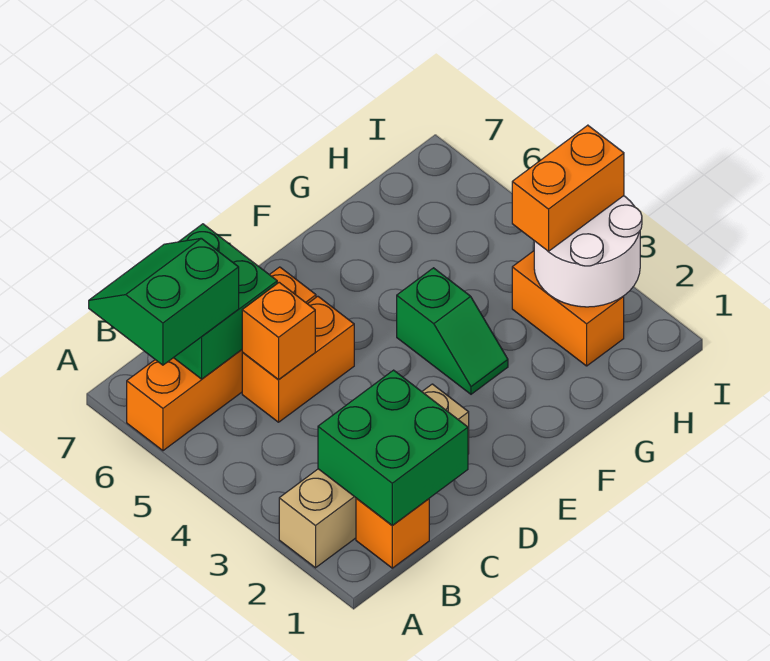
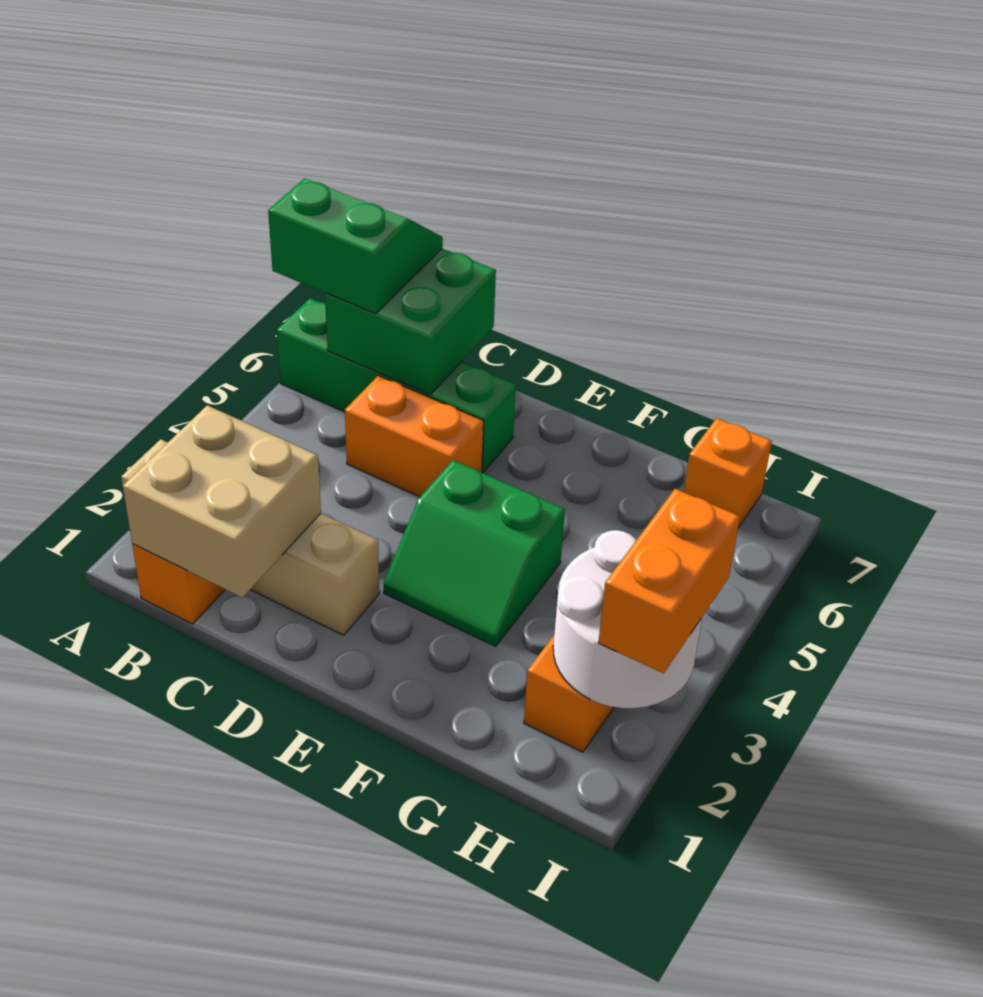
orange brick A6:D6 level 1 -> green brick A6:D6 level 1
green brick B1:C2 level 2 -> tan brick B1:C2 level 2
orange brick C5 level 2 -> orange brick H7 level 1
green slope F3:F4 level 1 top 4 -> green slope E3:F4 level 1 top 4
orange brick H3:I3 level 3 -> orange brick I2:I3 level 3

